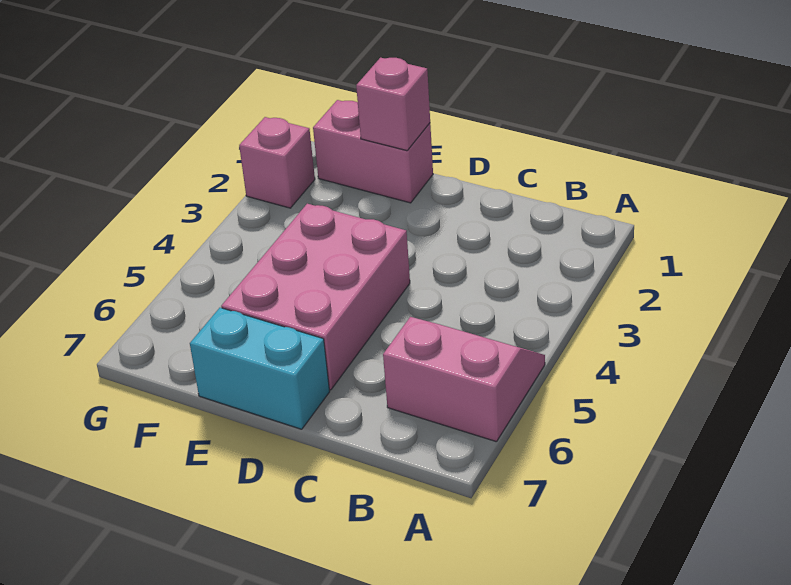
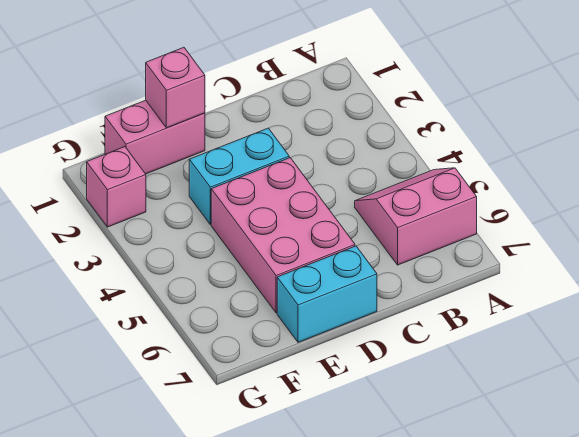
none -> cyan brick D3:E3 level 1

